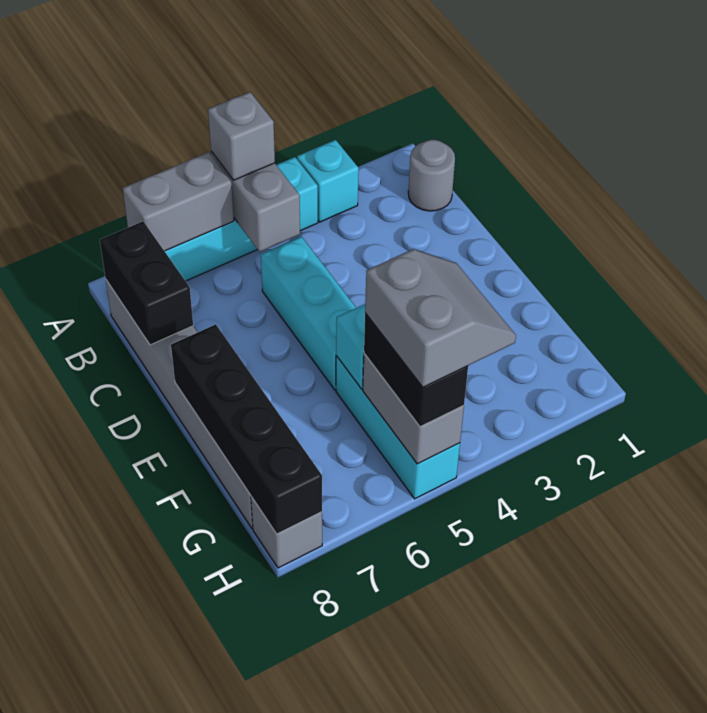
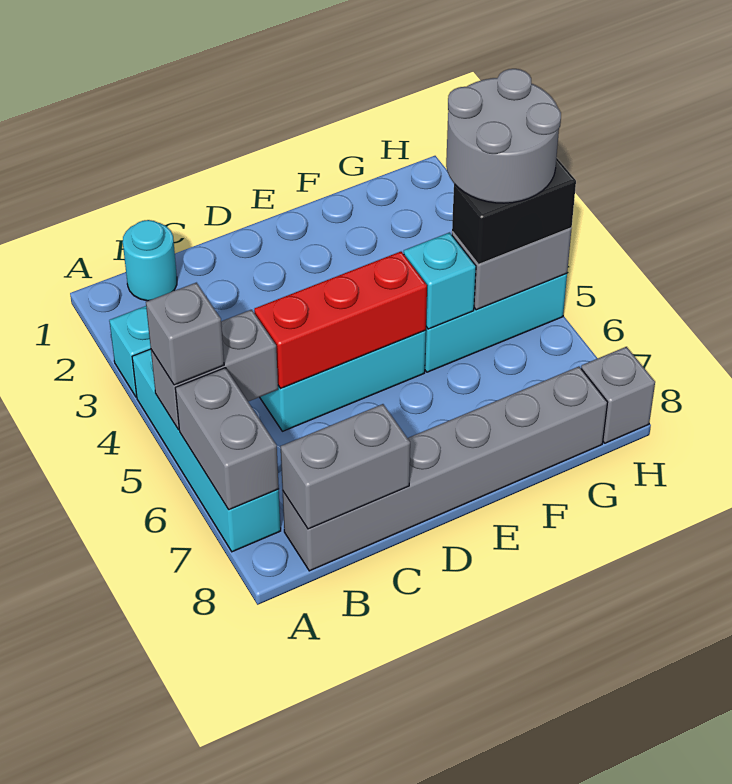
grey round brick B1 level 1 -> cyan round brick B1 level 1
black brick B8:C8 level 2 -> grey brick B8:C8 level 2
none -> red brick C5:E5 level 2
black brick E8:H8 level 2 -> none
grey slope G4:H5 level 4 top 5 -> grey round brick G4:H5 level 4

